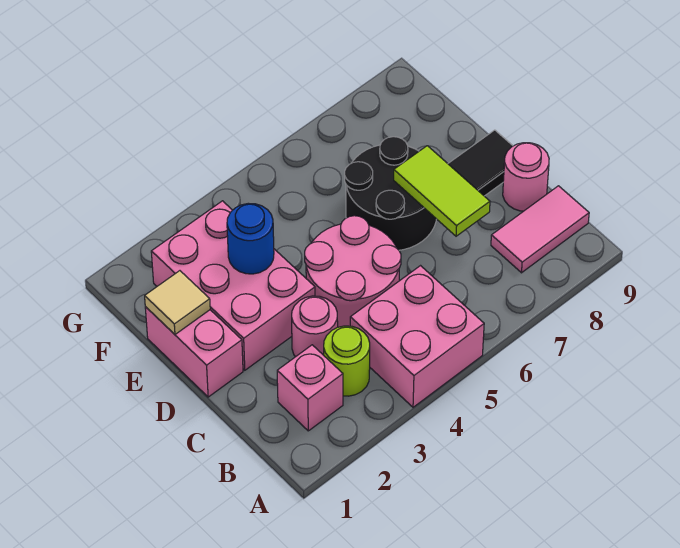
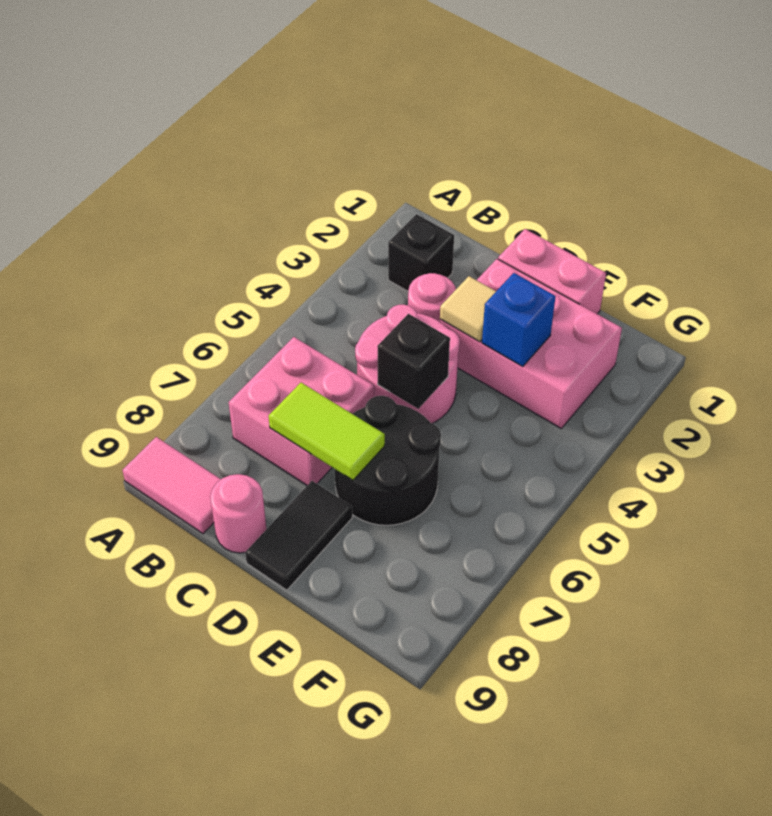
pink brick A4:B5 level 1 -> pink brick B6:C7 level 1
pink brick B2 level 1 -> black brick B2 level 1
lime round brick B3 level 1 -> none
pink tile B8:B9 level 1 -> pink tile A9:B9 level 1
none -> black brick D5 level 2
tan tile E1 level 2 -> tan tile D3 level 2
blue round brick E3 level 2 -> blue brick E3 level 2

